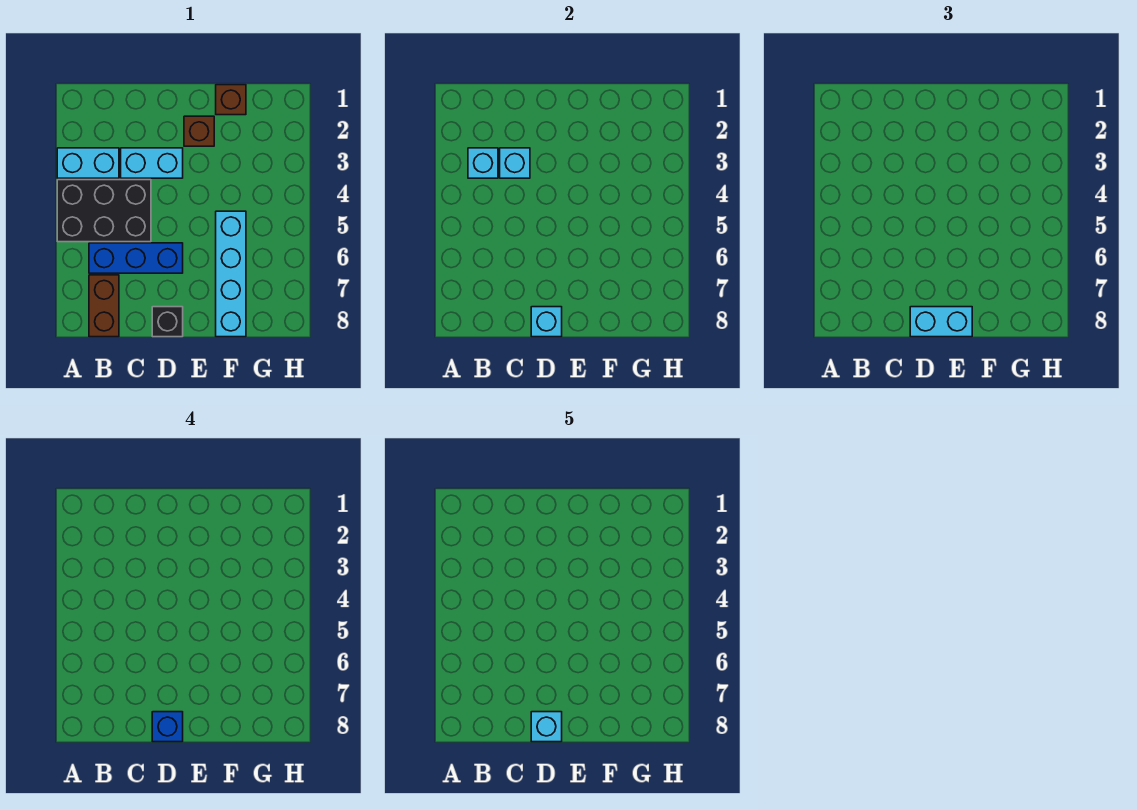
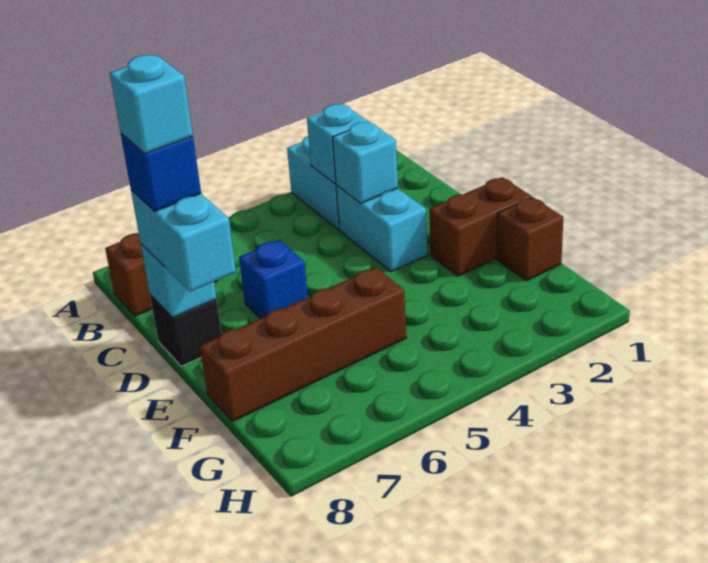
black brick A4:C5 level 1 -> none
blue brick B6:D6 level 1 -> blue brick D6 level 1
brown brick E2 level 1 -> brown brick E1:E2 level 1
cyan brick F5:F8 level 1 -> brown brick F5:F8 level 1

